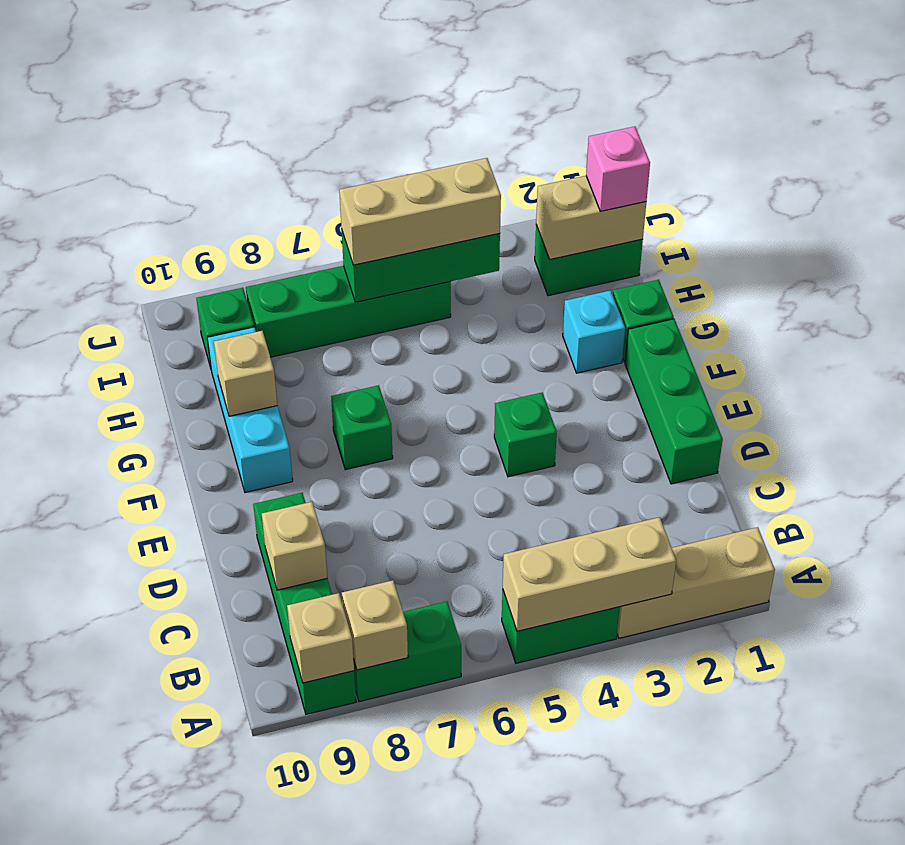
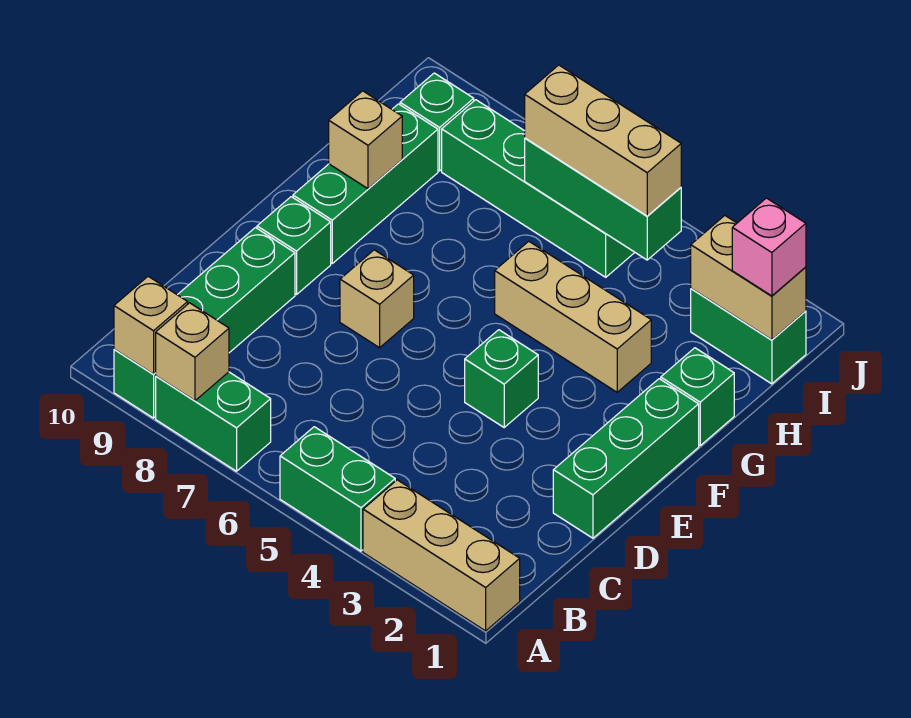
tan brick A3:A5 level 2 -> tan brick G3:G5 level 1
tan brick C9 level 2 -> tan brick E7 level 1
green brick F7 level 1 -> green brick E9 level 1
cyan brick F9:H9 level 1 -> green brick F9:H9 level 1
cyan brick G2 level 1 -> none

